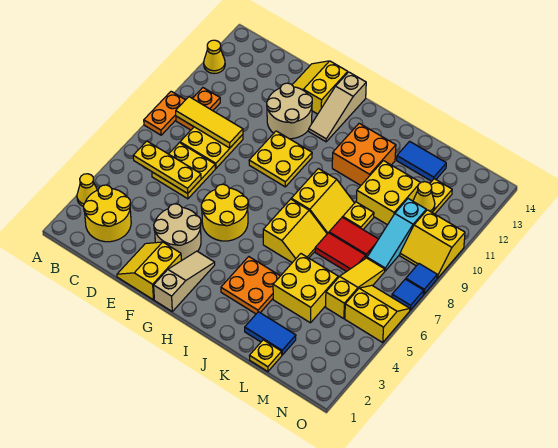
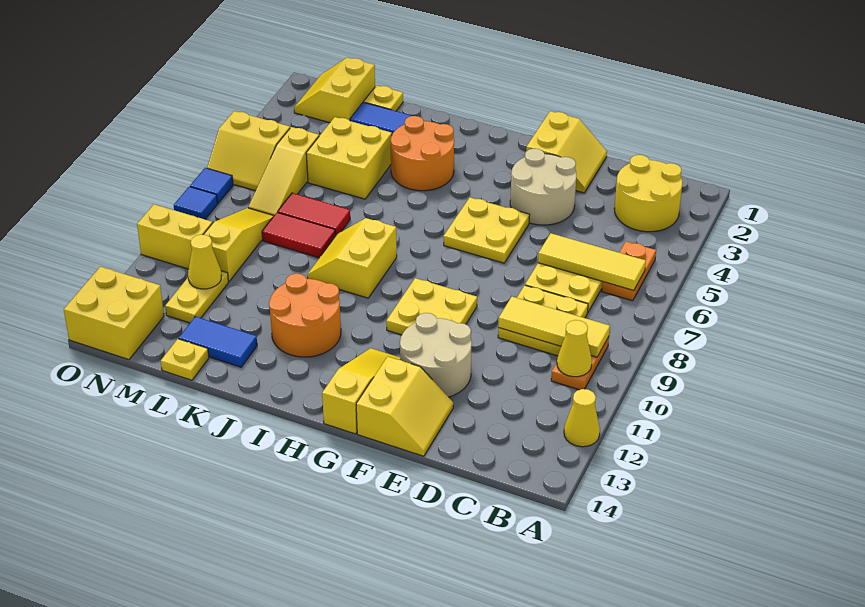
yellow cone A3 level 1 -> yellow cone B10 level 2
orange plate A8:A9 level 1 -> orange plate B5:B6 level 1
yellow plate B6:D6 level 2 -> yellow tile B6:D6 level 2
yellow round brick F5:G6 level 1 -> yellow plate F5:G6 level 1
tan slope G1:G3 level 1 top 1 -> none
tan slope G12:G14 level 1 top 14 -> yellow slope G12:G14 level 1 top 14
orange plate I3:J4 level 1 -> orange round brick I3:J4 level 1
yellow slope I6:J7 level 1 top I -> yellow slope M1:N2 level 1 top M
orange brick I11:J12 level 1 -> orange round brick I11:J12 level 1
yellow plate K9 level 1 -> yellow plate L14 level 1
yellow brick K10:L11 level 1 -> yellow brick N13:O14 level 1
cyan slope M8:M10 level 1 top 10 -> yellow slope M8:M10 level 1 top 10

